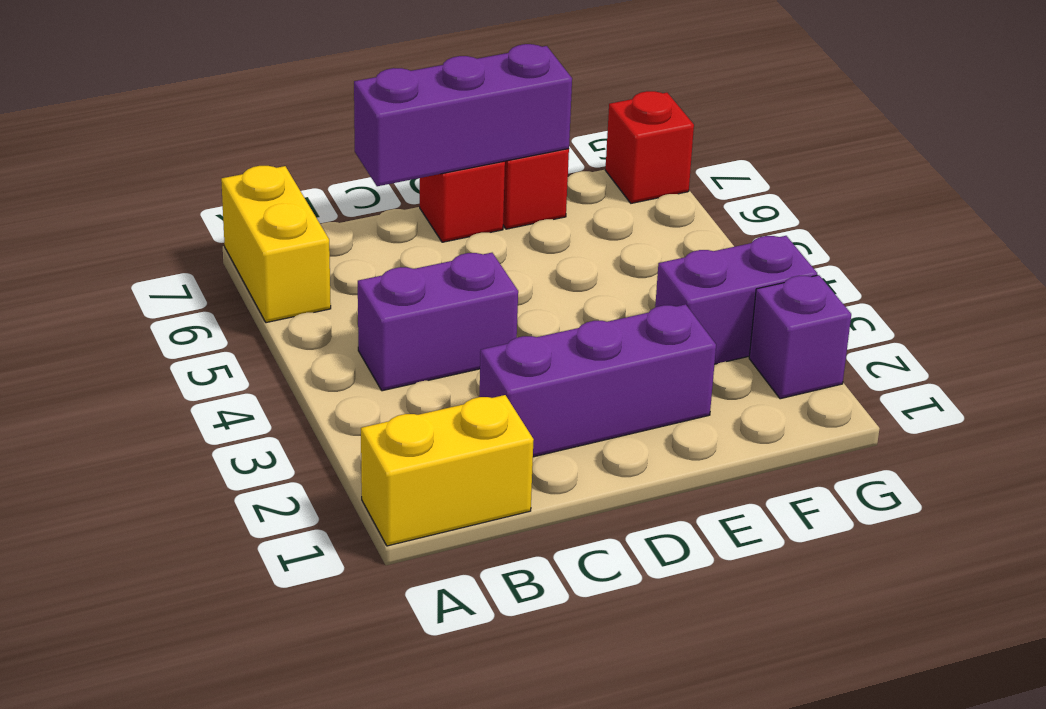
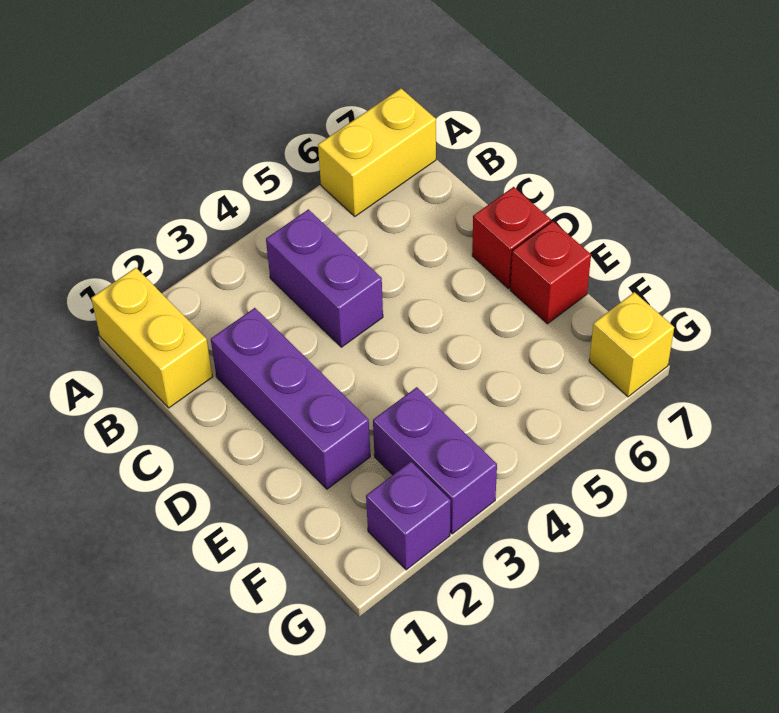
purple brick C7:E7 level 2 -> none
red brick G7 level 1 -> yellow brick G7 level 1

